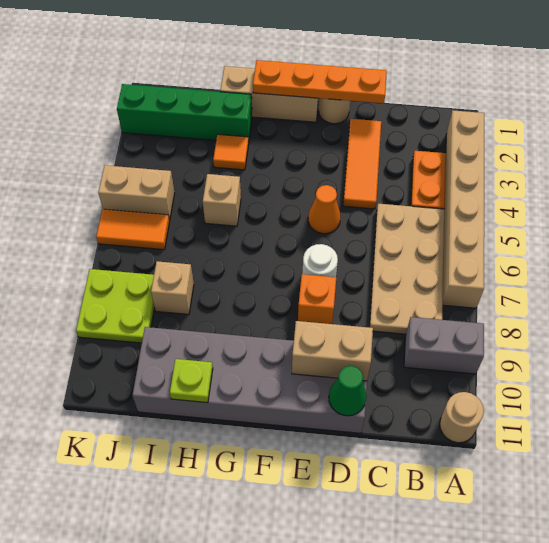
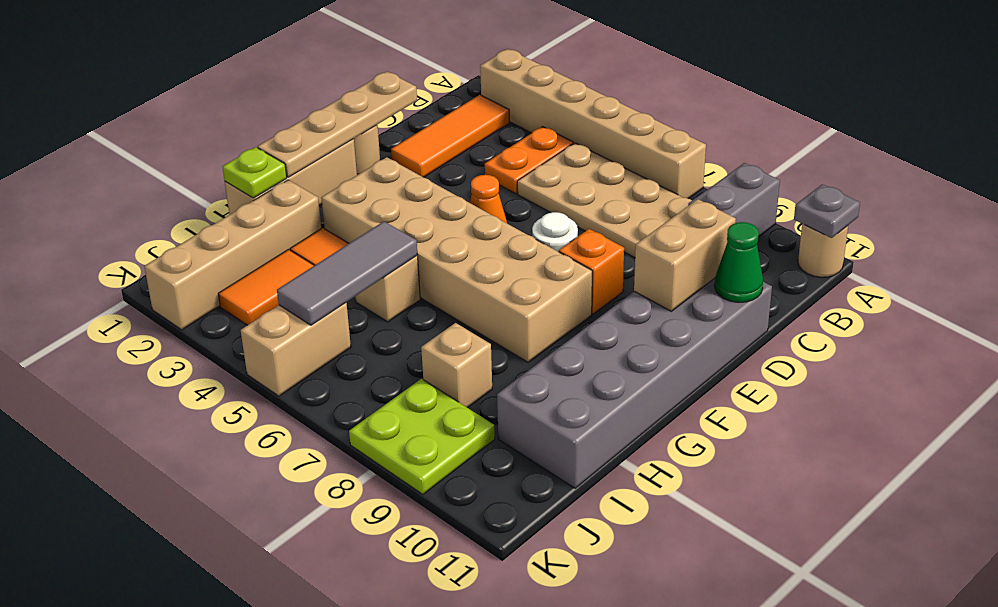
none -> grey plate A11 level 2
orange plate B3:B4 level 1 -> orange plate B4:C4 level 1
orange plate D1:G1 level 2 -> tan plate D1:G1 level 2
orange tile D2:D4 level 1 -> orange tile B2:D2 level 1
none -> tan brick F3:G8 level 1
green brick H2:K2 level 1 -> tan brick H2:K2 level 1
none -> grey tile H5:J5 level 2
lime plate H11 level 2 -> lime plate H1 level 2
orange tile J6:K6 level 1 -> orange tile I3:J3 level 1

